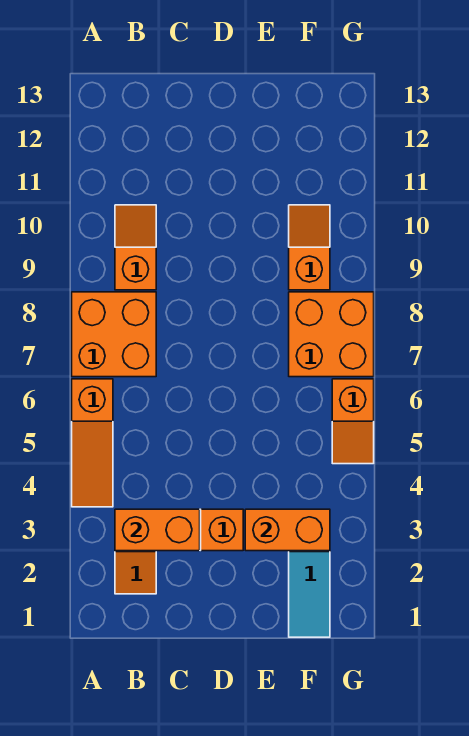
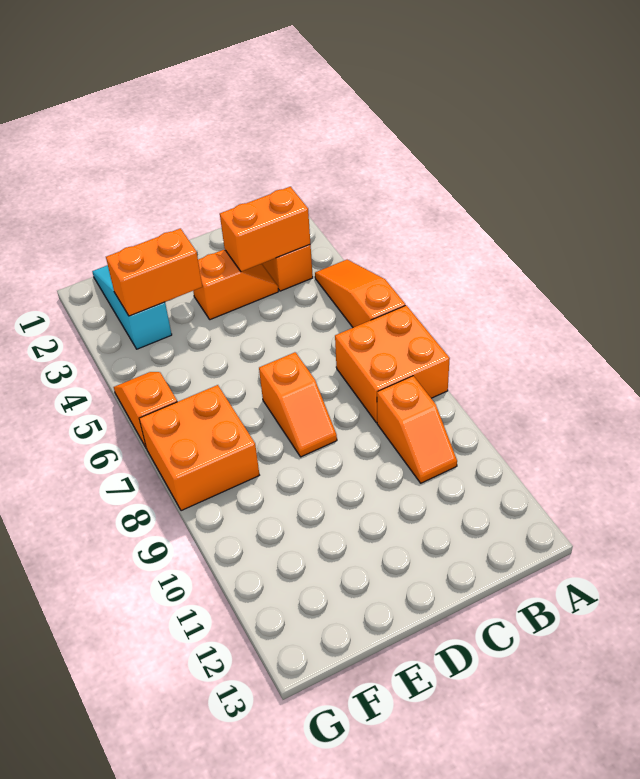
orange slope F9:F10 level 1 top 9 -> orange slope D7:D8 level 1 top 7

